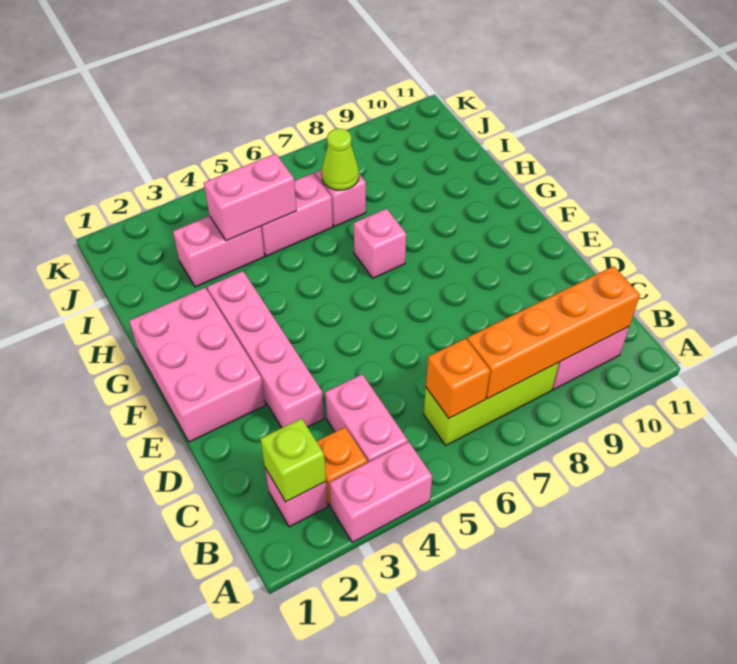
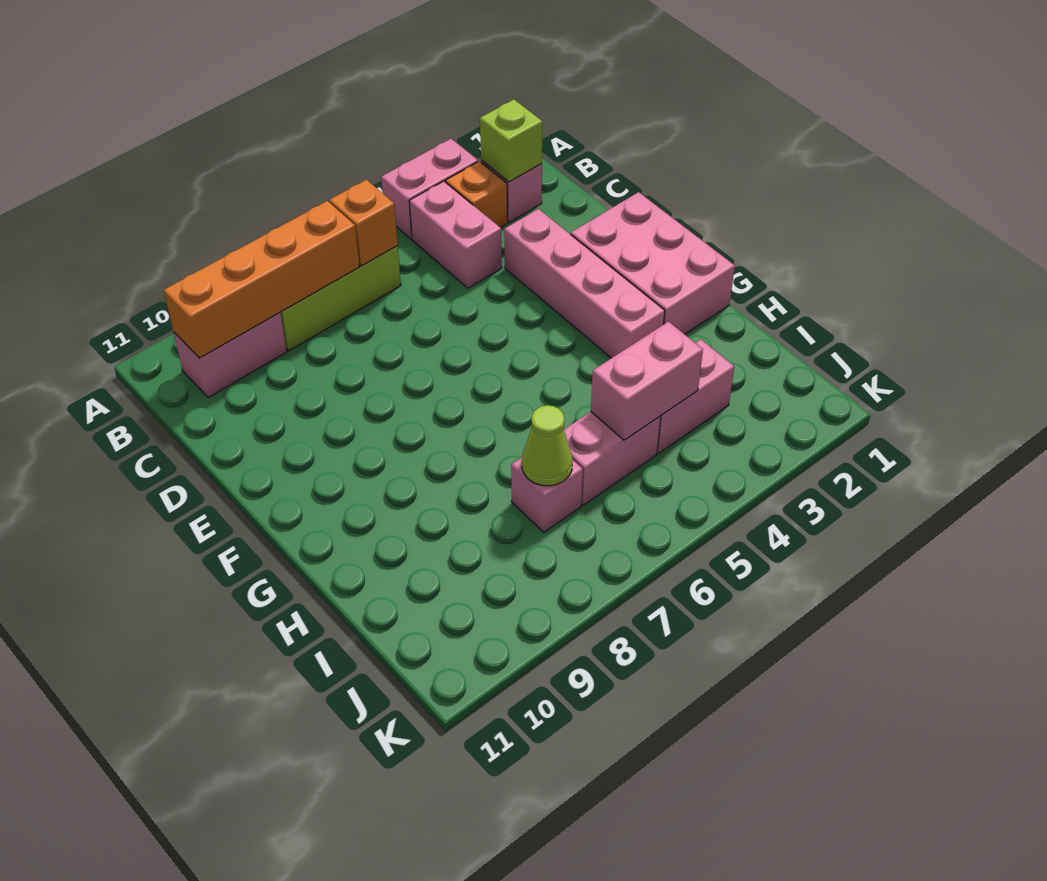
pink brick G7 level 1 -> none

